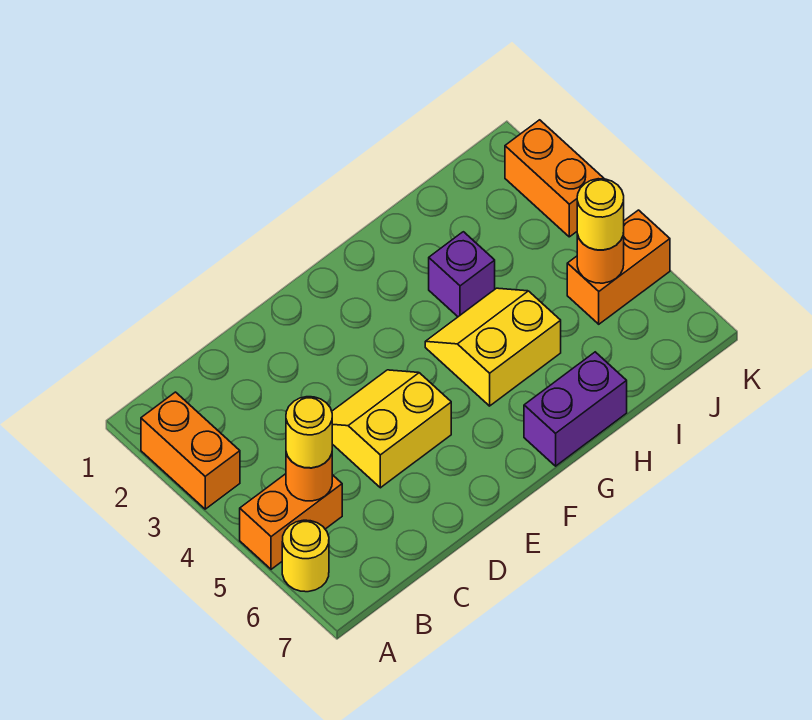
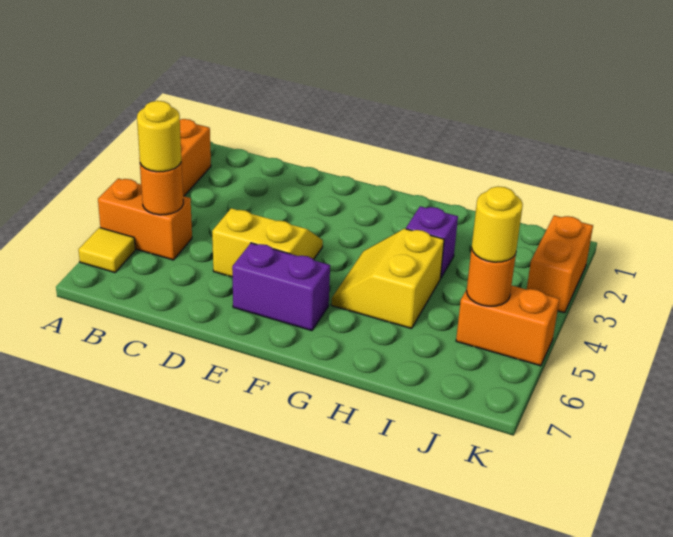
yellow round brick A6 level 1 -> yellow tile A6 level 1
yellow slope G4:H5 level 1 top 5 -> yellow slope G4:H5 level 1 top H
purple brick G7:H7 level 1 -> purple brick E6:F6 level 1

